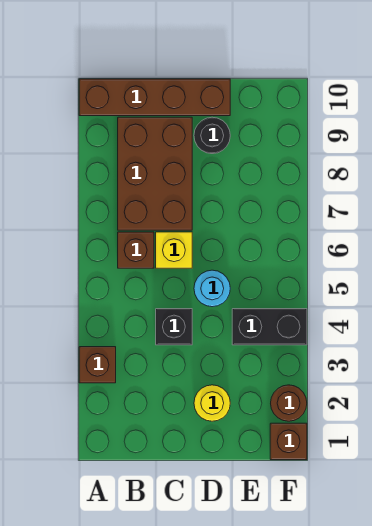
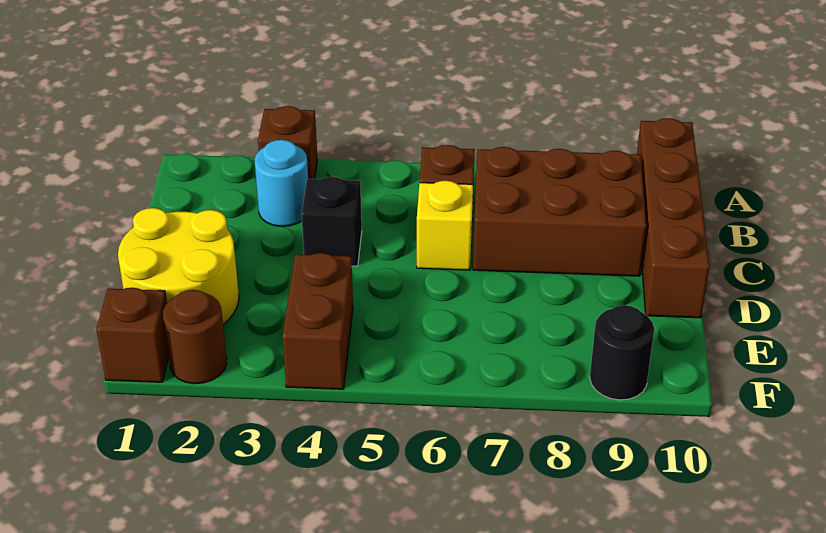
yellow round brick D2 level 1 -> yellow round brick D1:E2 level 1
cyan round brick D5 level 1 -> cyan round brick B3 level 1
black round brick D9 level 1 -> black round brick F9 level 1
black brick E4:F4 level 1 -> brown brick E4:F4 level 1

